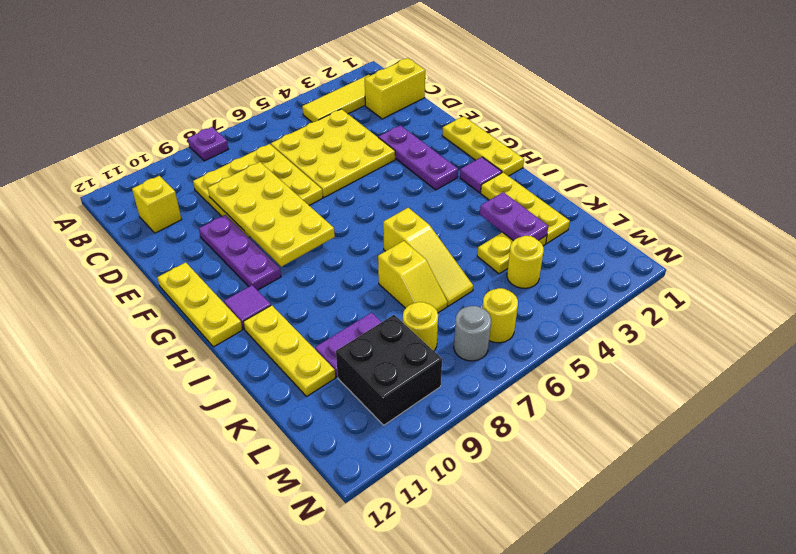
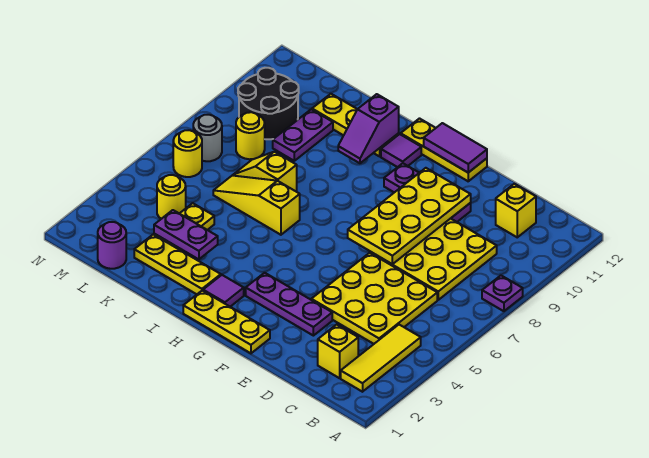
yellow brick C1:C2 level 1 -> yellow brick C2 level 1
yellow plate D8:G9 level 2 -> yellow plate E7:F10 level 2
none -> purple tile F12:G12 level 2
none -> purple slope I10:I11 level 2 top 11
none -> purple round brick L1 level 1
black brick L9:M10 level 1 -> black round brick L9:M10 level 1

